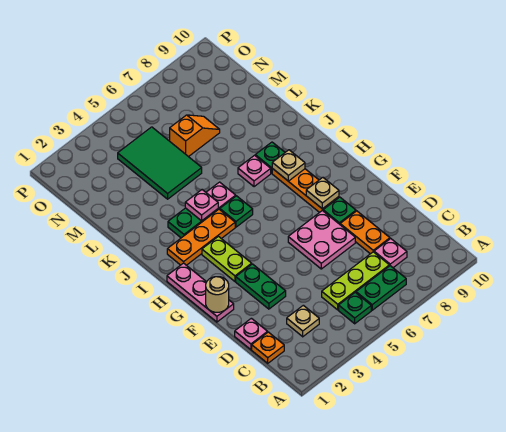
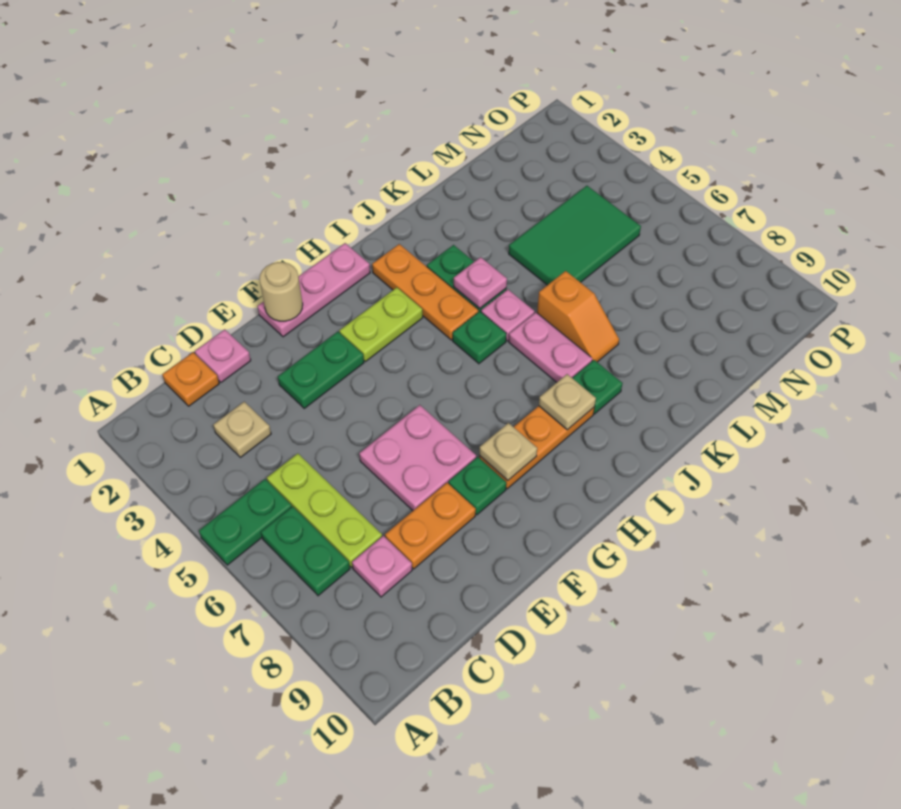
green plate B5 level 1 -> green plate A5:B5 level 1
pink plate J7 level 1 -> pink plate J6:J7 level 1
orange slope M6:M7 level 1 top 6 -> orange slope K6:K7 level 1 top 6

